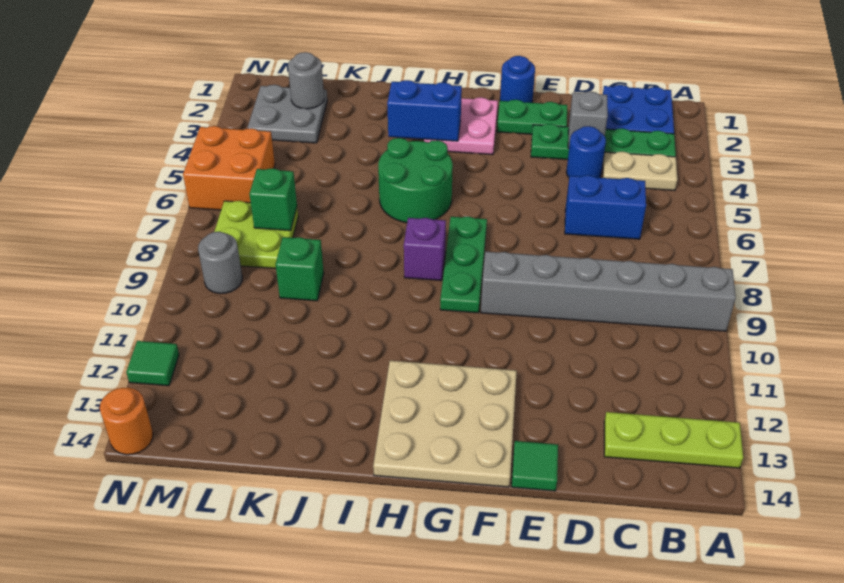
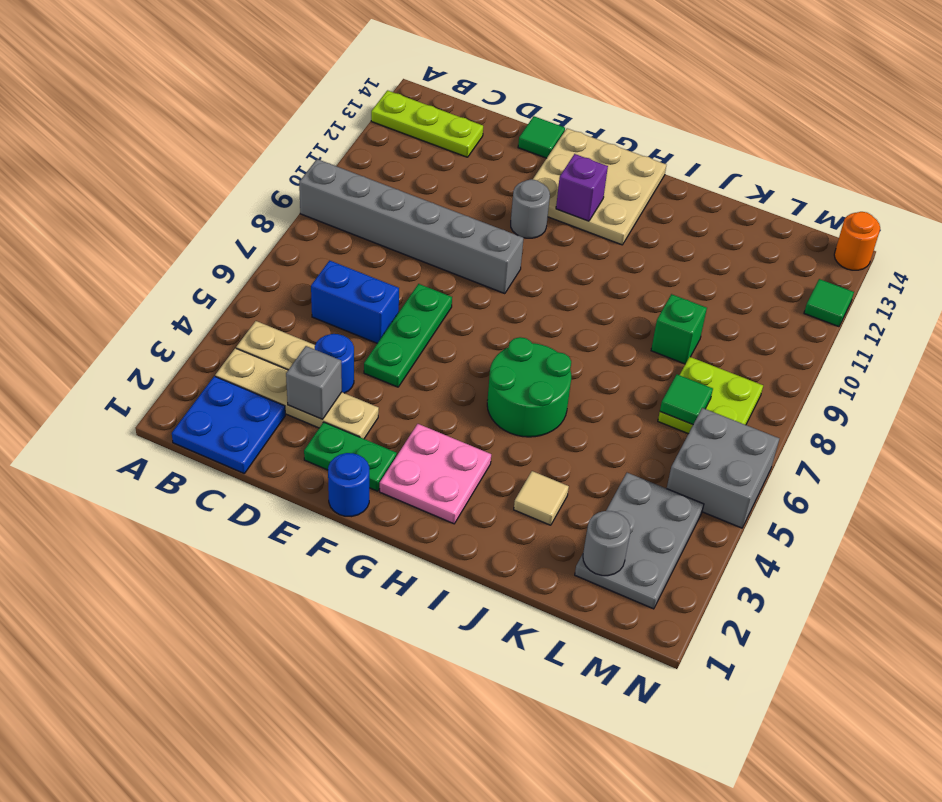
green plate B3:E3 level 1 -> tan plate B3:E3 level 1
green plate G7:G9 level 1 -> green plate E5:E7 level 1
blue brick H3:I3 level 2 -> none
purple brick H8 level 1 -> purple brick G12 level 2
none -> tan tile J3 level 1
grey plate L2:M3 level 1 -> grey plate L2:M4 level 1
green brick L7 level 2 -> green tile L7 level 2
orange brick M5:N6 level 1 -> grey brick M5:N6 level 1
grey round brick M9 level 1 -> grey round brick F11 level 1

